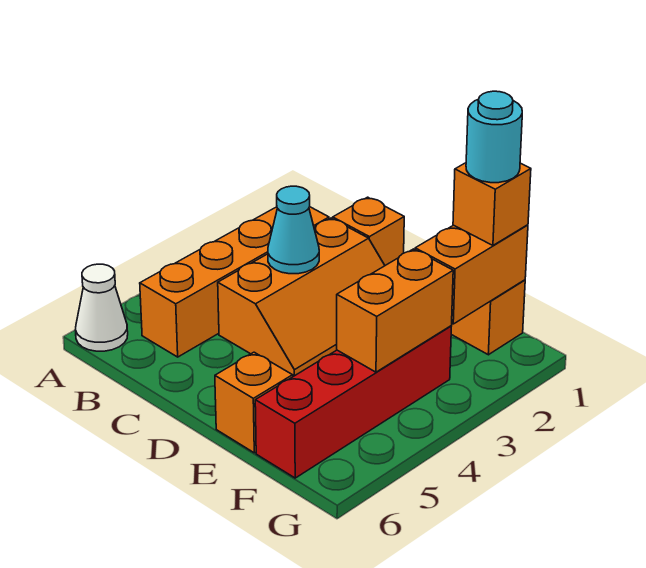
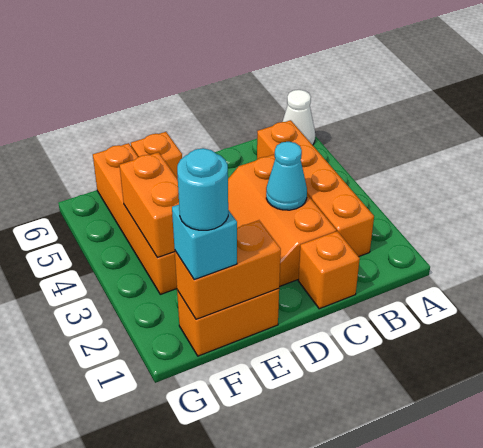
orange brick F1:F2 level 2 -> orange brick E1:F1 level 2
orange brick F1 level 3 -> cyan brick F1 level 3
red brick F3:F6 level 1 -> orange brick F3:F6 level 1

